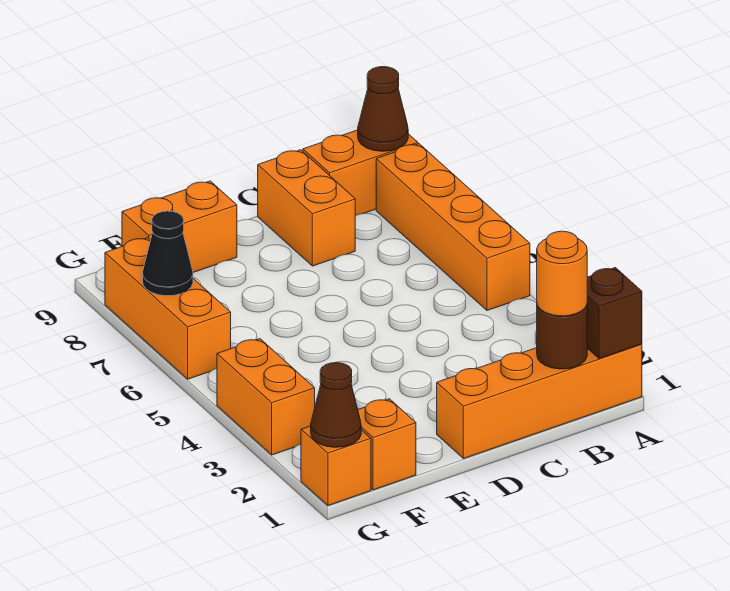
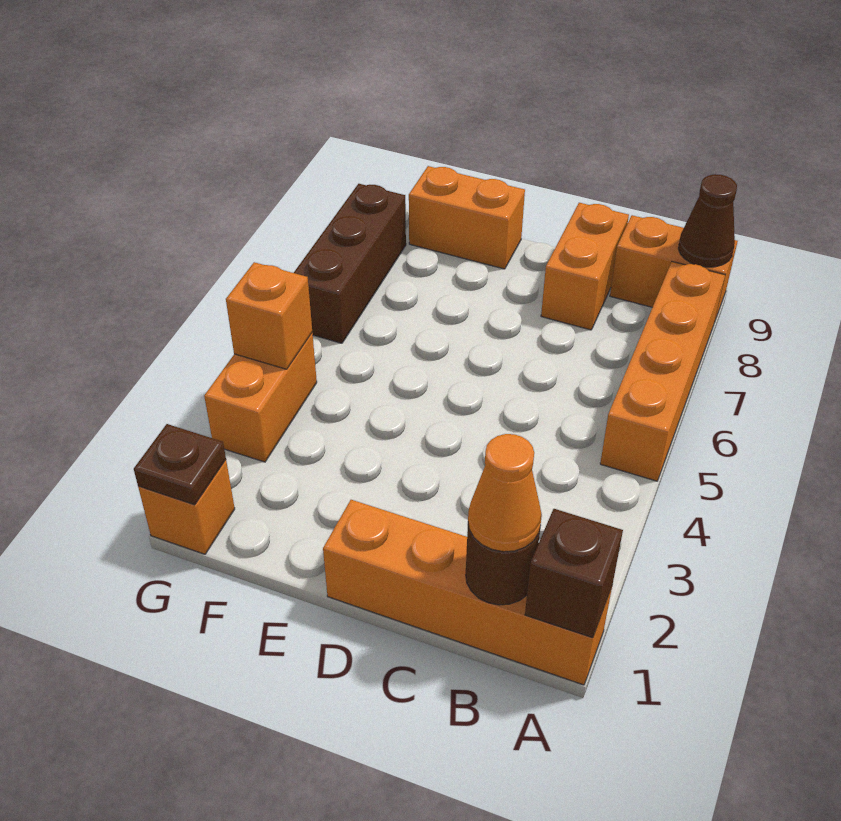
orange round brick B1 level 3 -> orange cone B1 level 3
orange brick F1 level 1 -> orange brick G4 level 2
brown cone G1 level 2 -> brown plate G1 level 2
orange brick G6:G8 level 1 -> brown brick G6:G8 level 1
black cone G7 level 2 -> none

